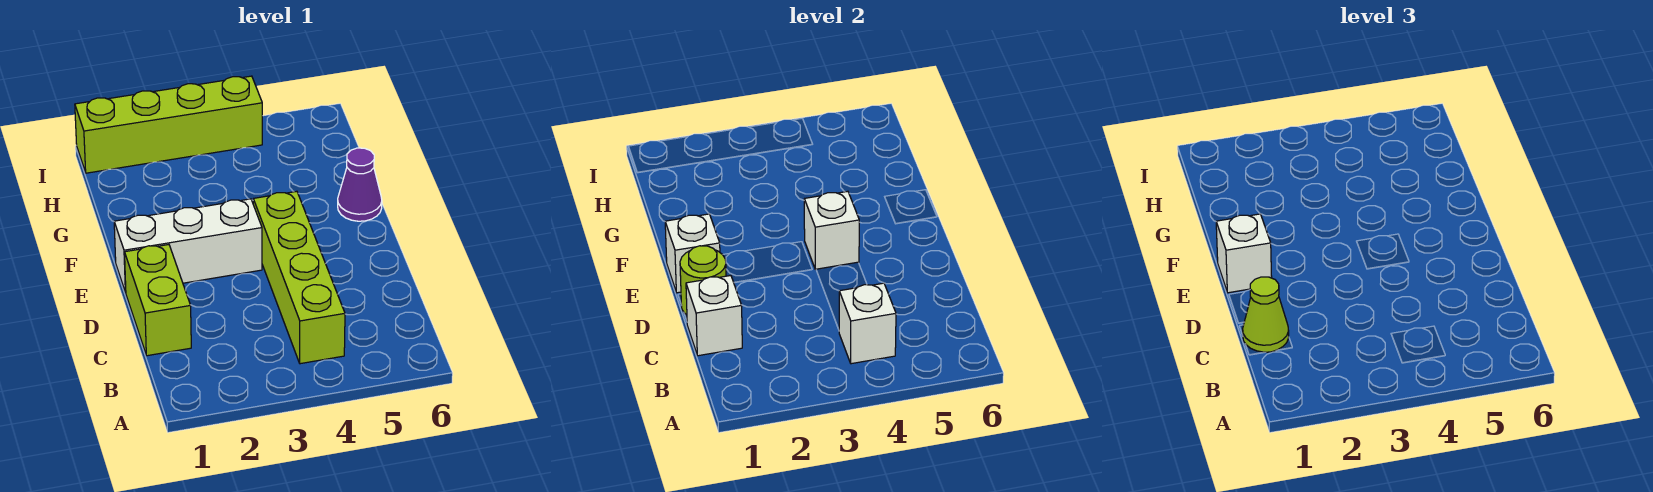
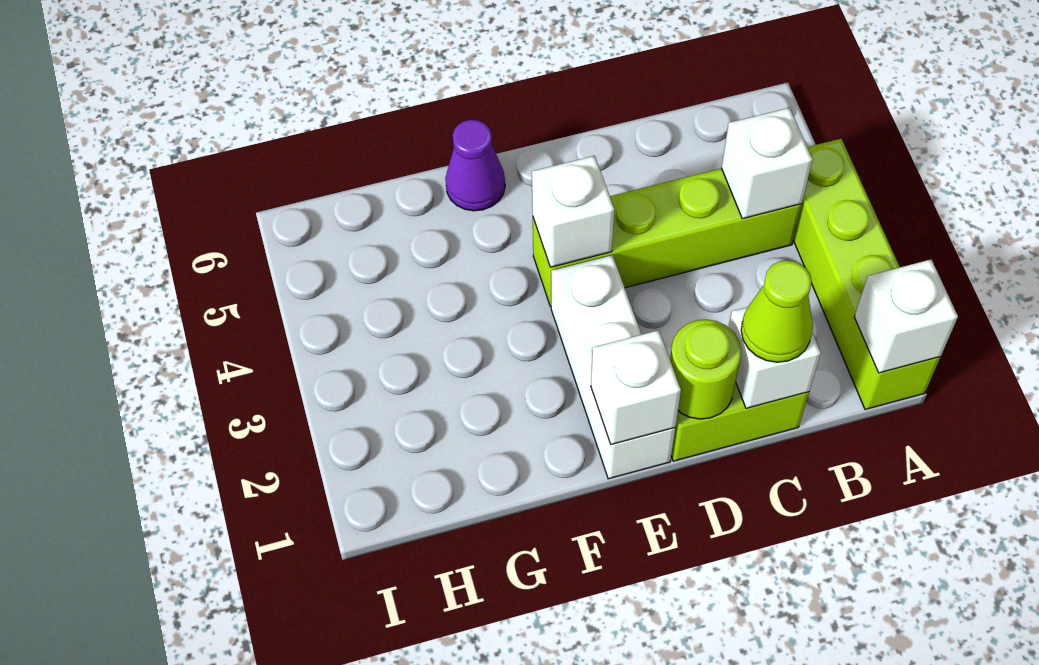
white brick E1 level 3 -> white brick A1 level 2
lime brick I1:I4 level 1 -> lime brick A1:A4 level 1

